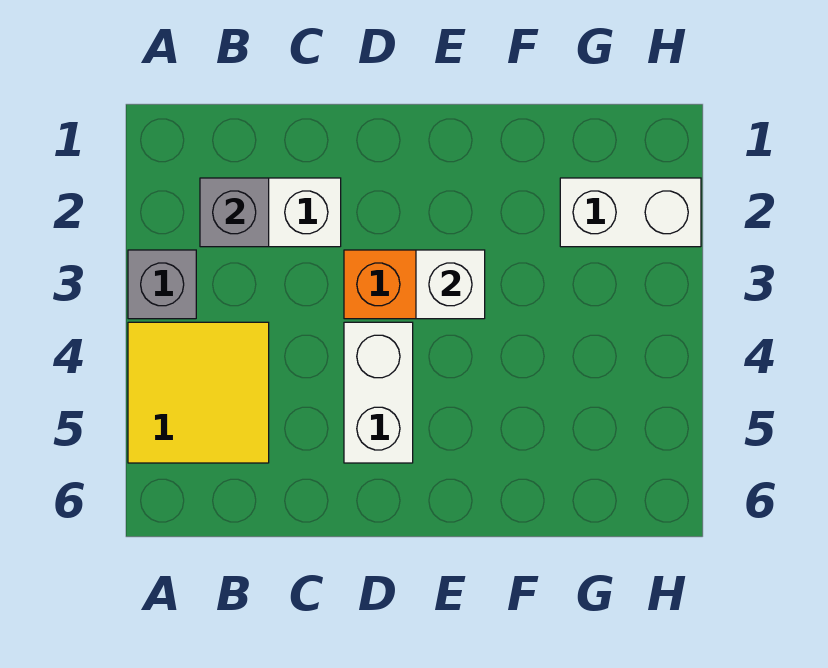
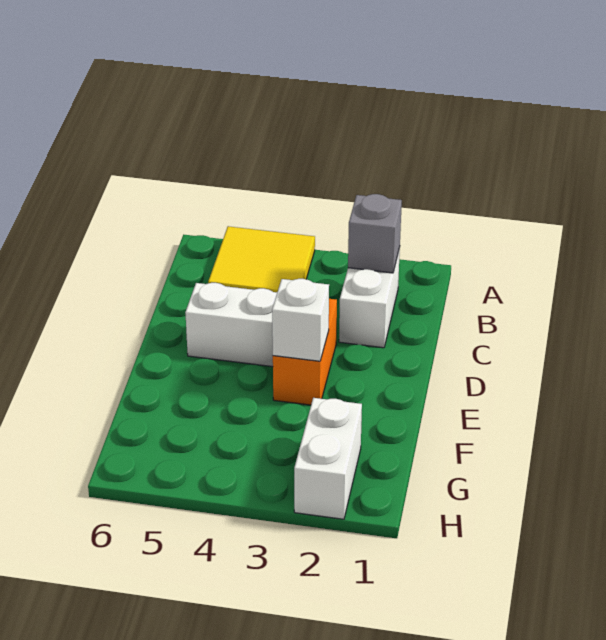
grey brick A3 level 1 -> none

